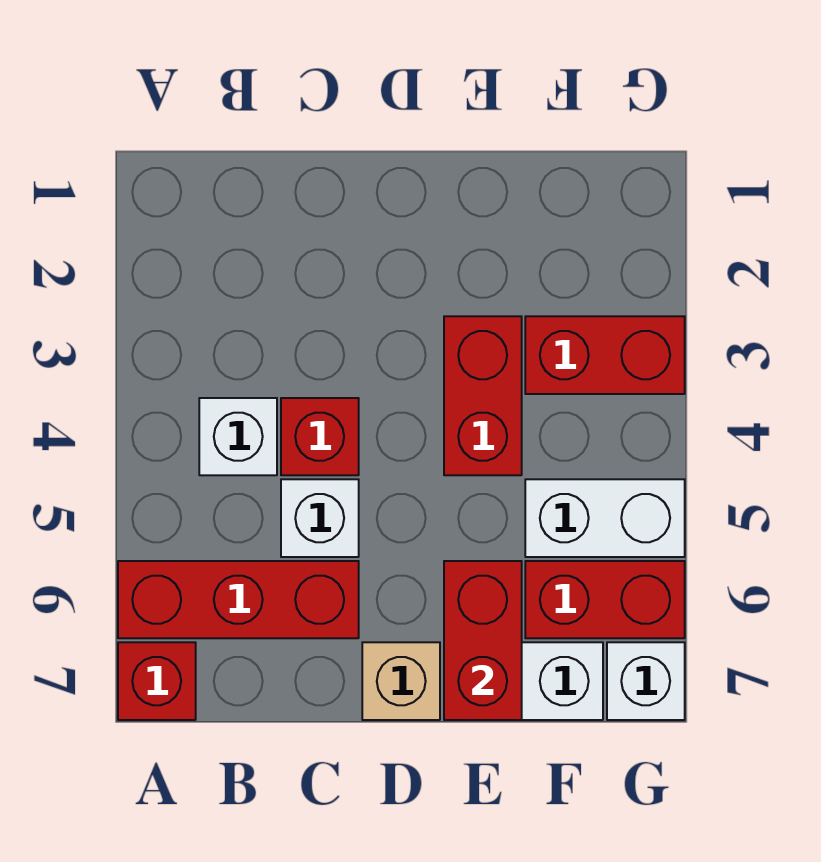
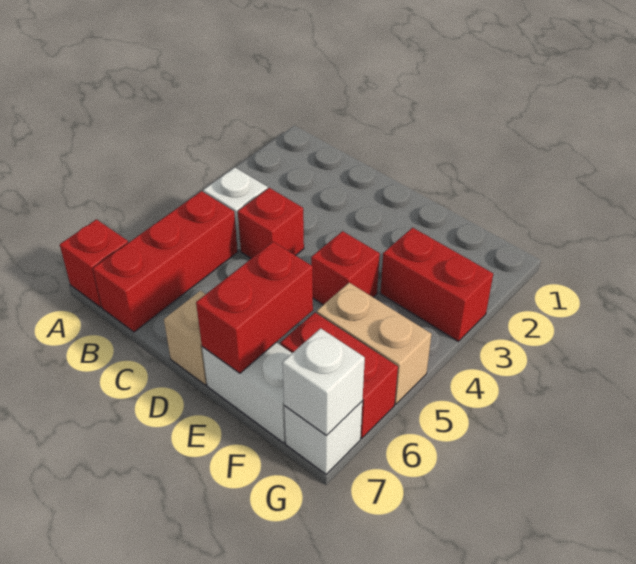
red brick A6:C6 level 1 -> red brick B5:B7 level 1
white brick C5 level 1 -> white brick G7 level 2
red brick E3:E4 level 1 -> red brick E4 level 1
white brick F5:G5 level 1 -> tan brick F5:G5 level 1

